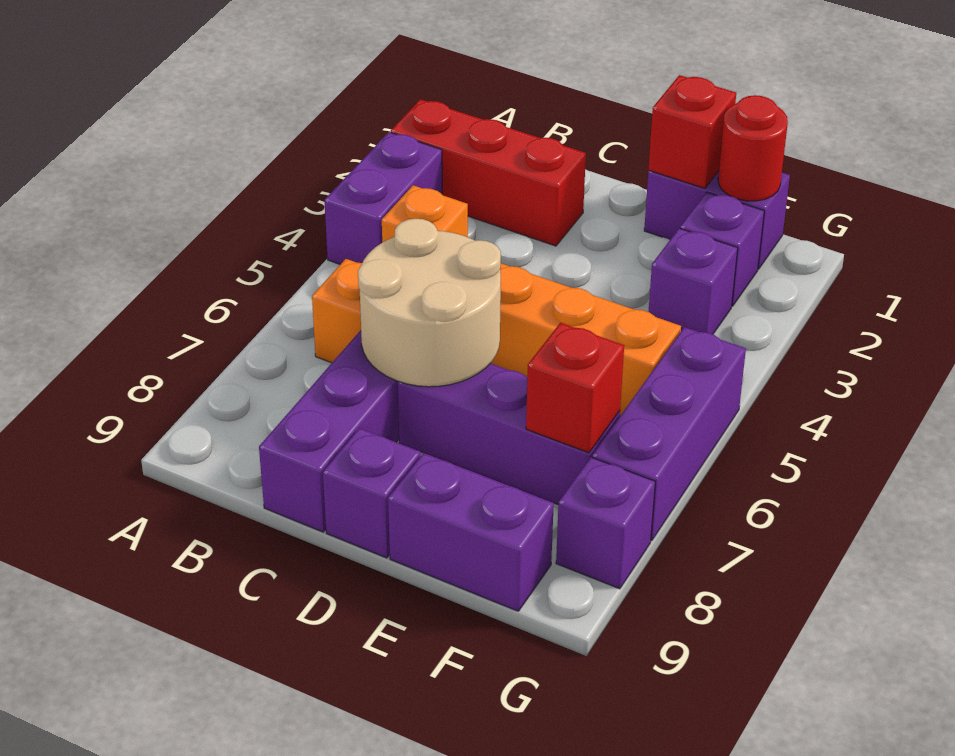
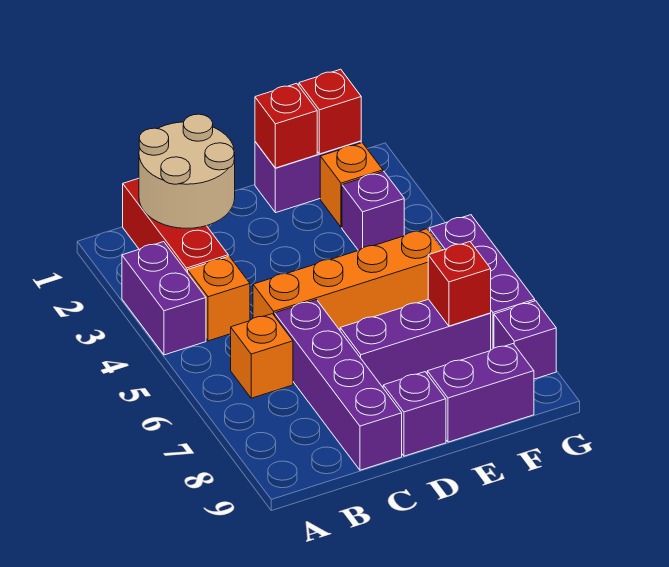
red brick A2:C2 level 1 -> red brick B1:B3 level 1
tan round brick C6:D7 level 2 -> tan round brick B1:C2 level 2
red round brick F1 level 2 -> red brick F1 level 2
purple brick F2 level 1 -> orange brick F2 level 1

